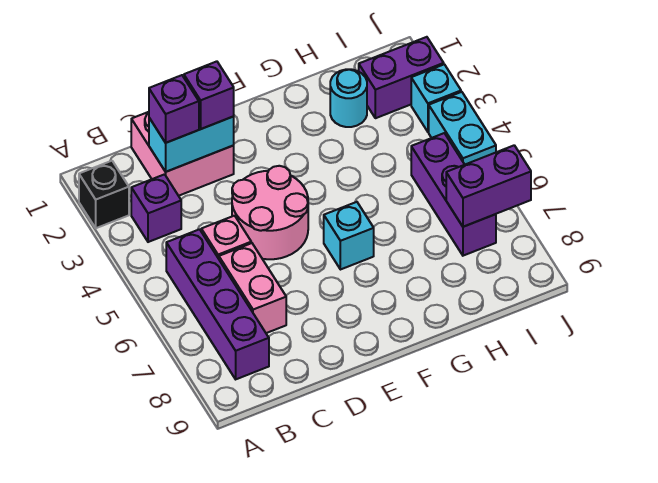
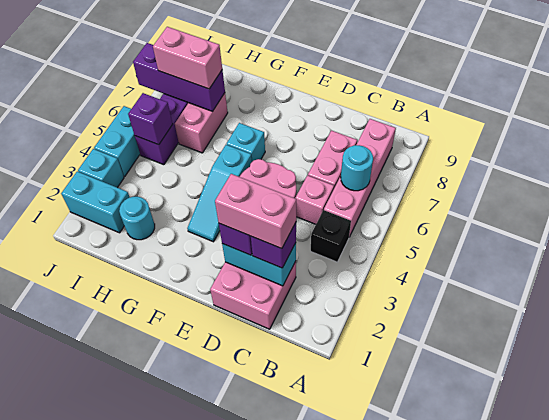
black brick A2 level 1 -> black brick B4 level 1
purple brick B3 level 1 -> purple brick I5 level 2
purple brick B5:B8 level 1 -> pink brick B5:B8 level 1
none -> cyan round brick B6 level 2
none -> pink brick C2:D2 level 4
none -> cyan slope F3:F5 level 1 top 5
none -> pink brick H6:H7 level 1
none -> pink brick H7:I7 level 3
purple brick I2:J2 level 1 -> cyan brick I2:J2 level 1
purple brick I7:J7 level 2 -> purple brick H7:J7 level 2

